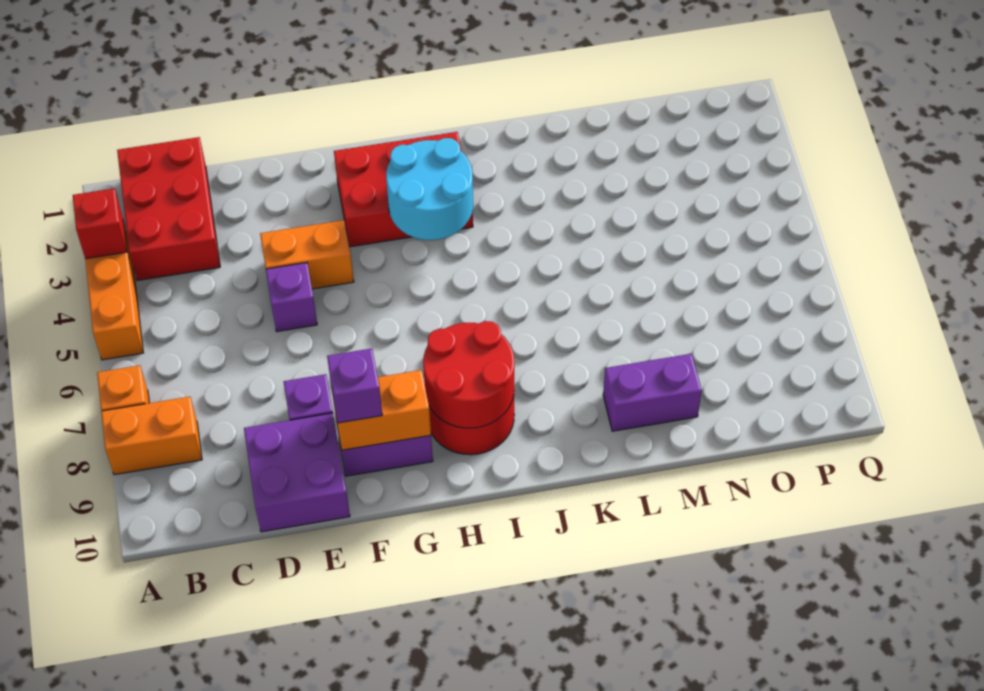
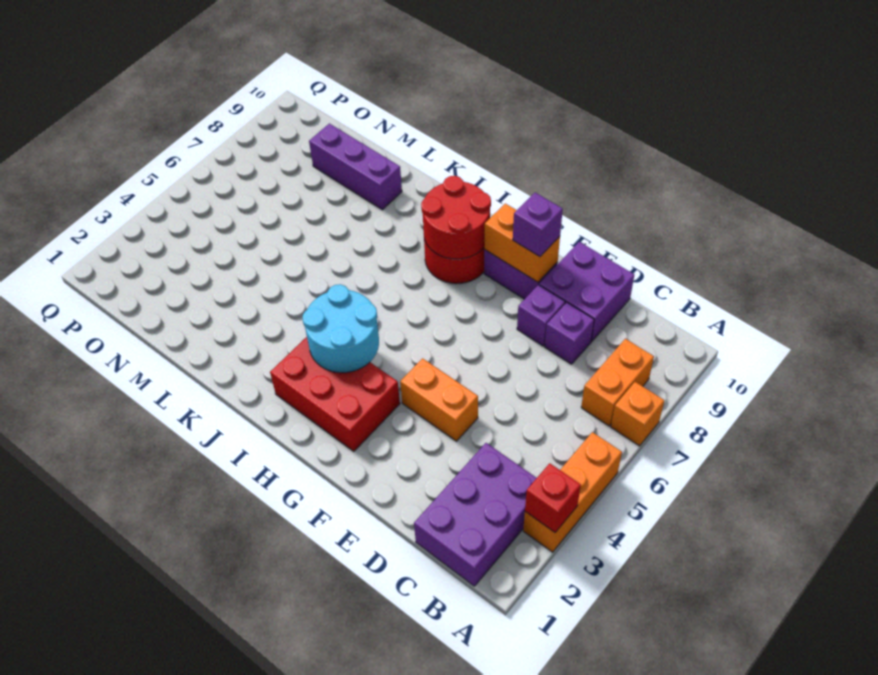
orange brick A8:B8 level 1 -> orange brick B7:B8 level 1
red brick B1:C3 level 1 -> purple brick B1:C3 level 1
purple brick E5 level 1 -> purple brick D8 level 1
purple brick L9:M9 level 1 -> purple brick L9:N9 level 1

